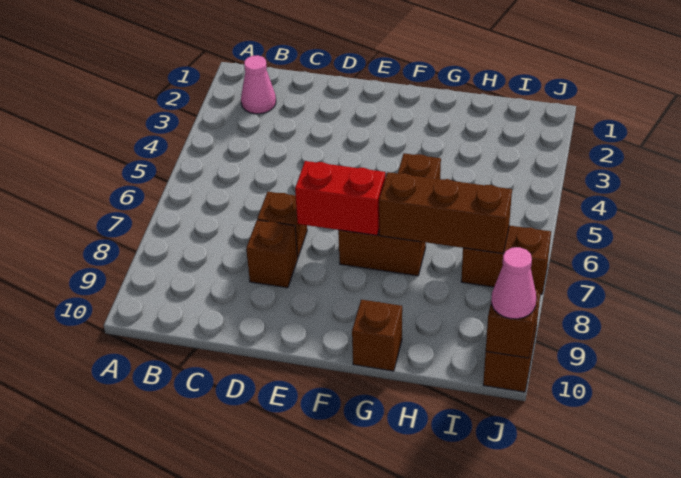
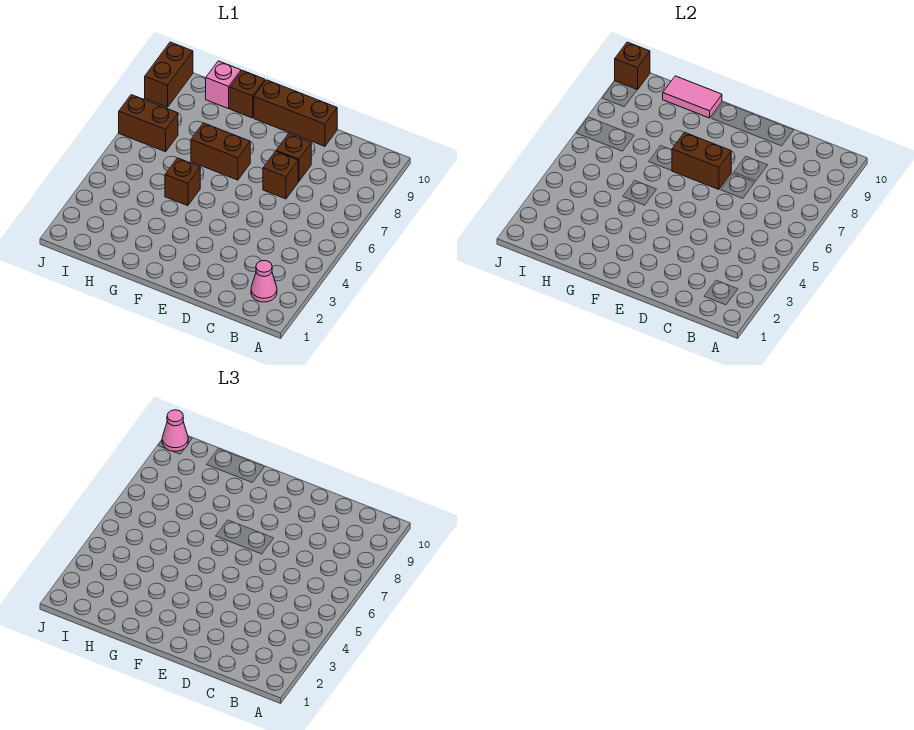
red brick E7:F7 level 2 -> brown brick E7:F7 level 2
brown brick G7:I7 level 2 -> brown brick D10:F10 level 1
none -> pink tile G10:H10 level 2
none -> pink brick H10 level 1

